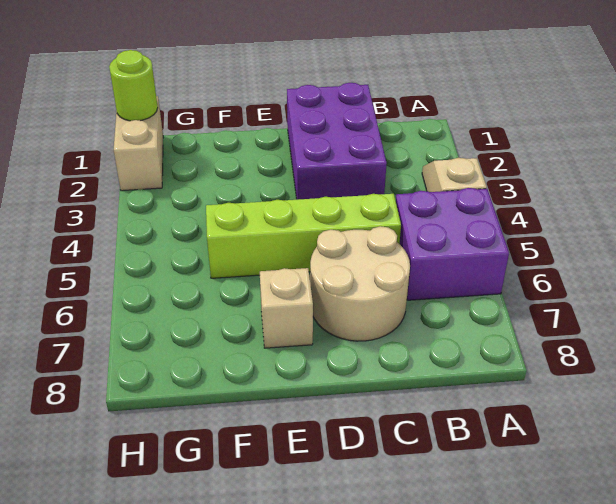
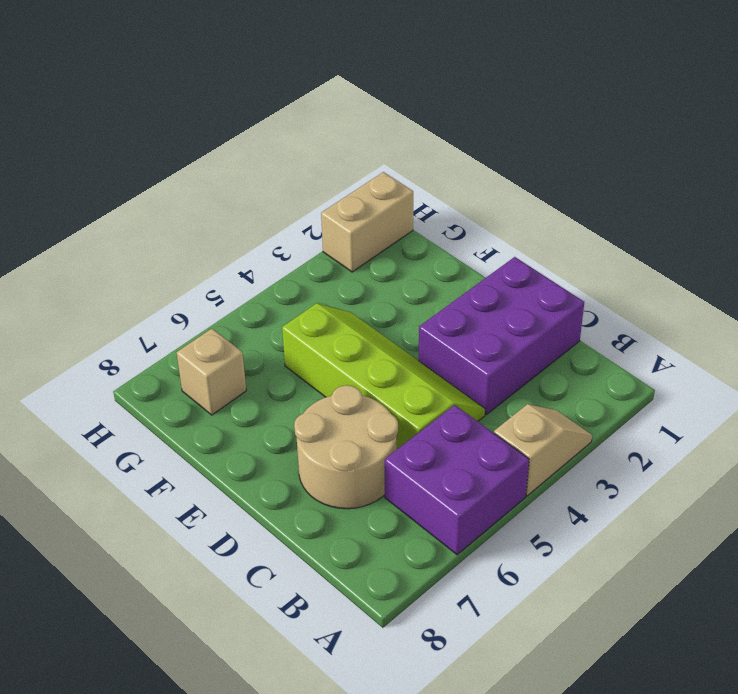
tan brick E7 level 1 -> tan brick G7 level 1
lime round brick H1 level 2 -> none

